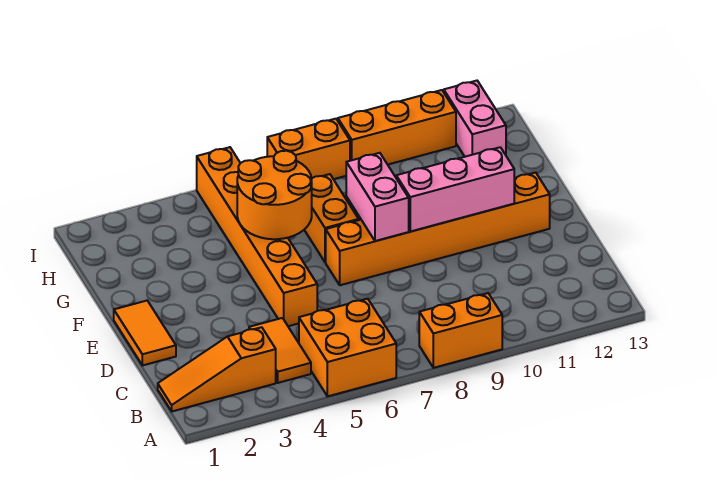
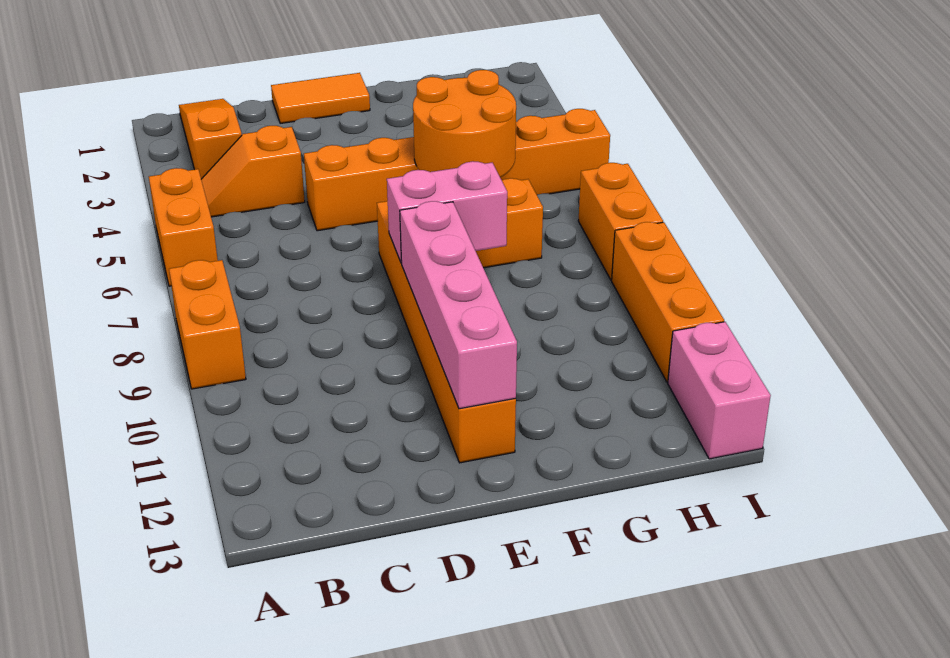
orange brick A5:B6 level 1 -> orange brick A5:A6 level 1
orange tile B4:C4 level 1 -> orange slope B4:C4 level 1 top C
pink brick E9:E11 level 2 -> pink brick E9:E12 level 2
pink brick H12:I12 level 1 -> pink brick I12:I13 level 1

